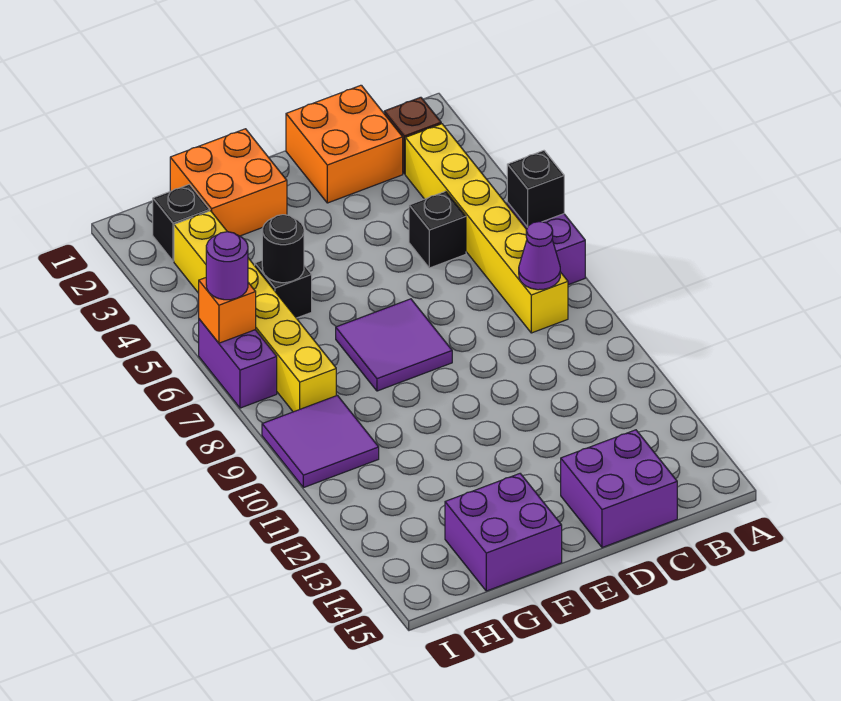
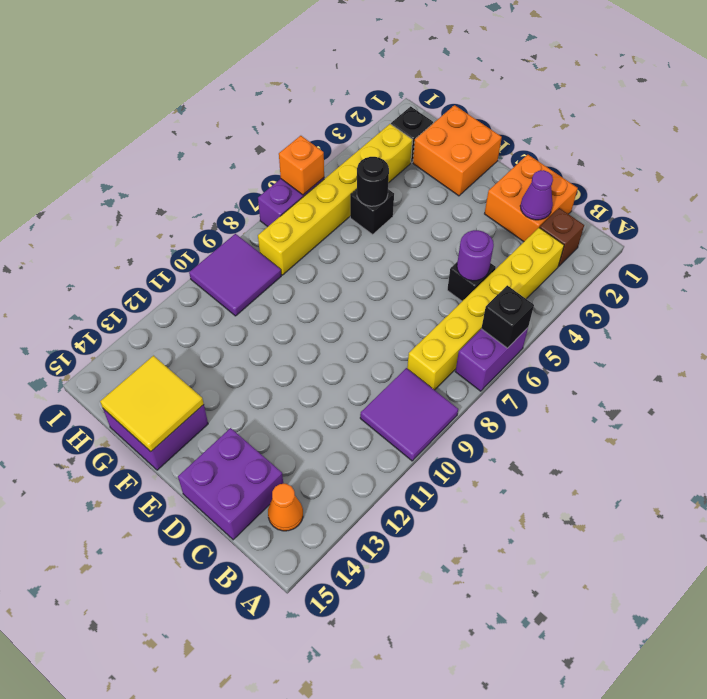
purple cone B8 level 2 -> purple cone C2 level 2
none -> orange cone B14 level 1
purple tile E7:F8 level 1 -> purple tile A9:B10 level 1
none -> yellow tile F14:G15 level 2
purple round brick I6 level 3 -> purple round brick C5 level 2

